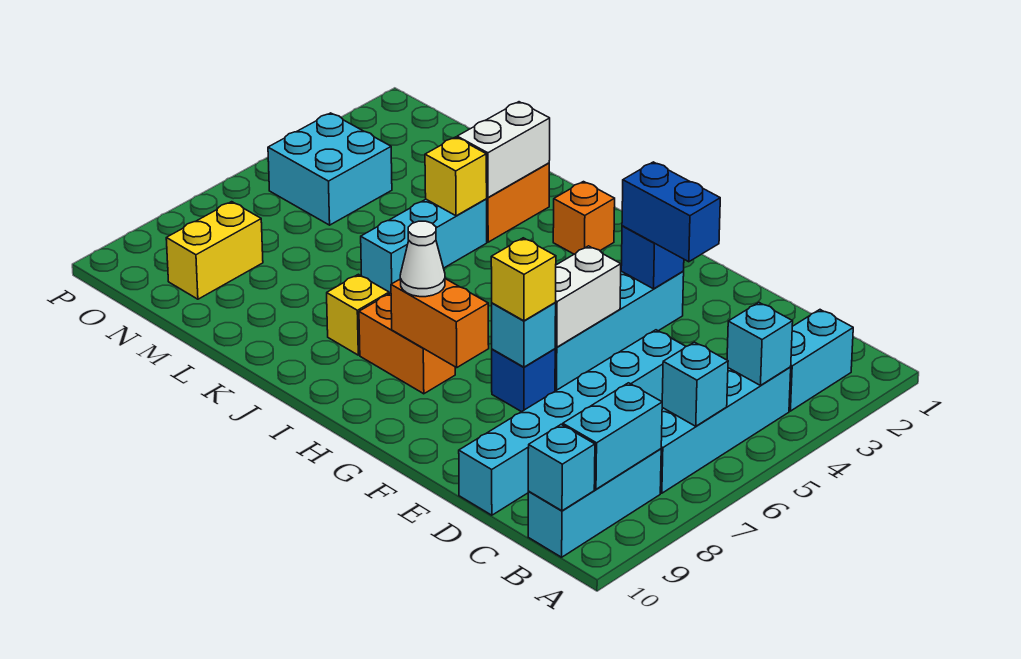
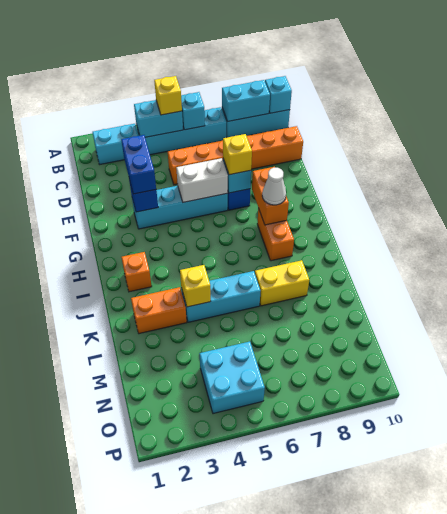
cyan brick B4 level 2 -> cyan brick B4:B5 level 2
cyan brick D5:D10 level 1 -> orange brick D5:D10 level 1
yellow brick J8 level 1 -> yellow brick B5 level 3
white brick K2:K3 level 2 -> none
yellow brick N8:N9 level 1 -> yellow brick K7:K8 level 1

